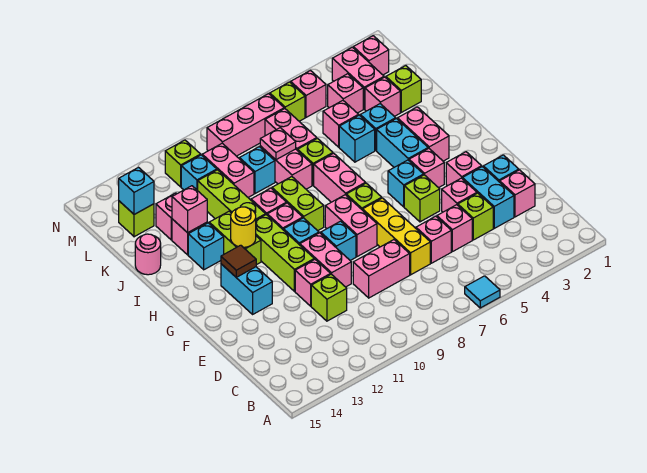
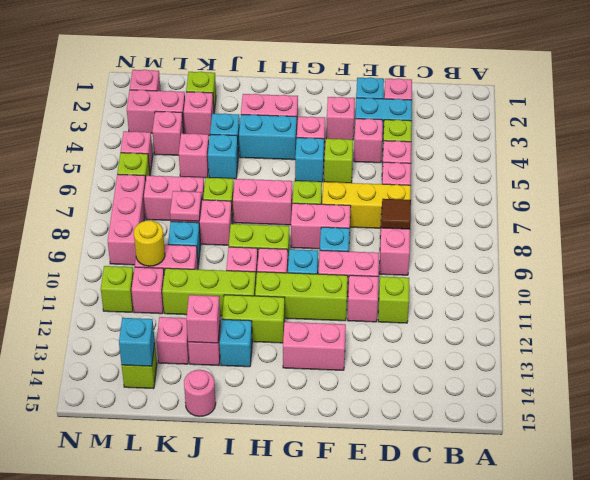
cyan tile A6 level 1 -> none
cyan brick F13:G13 level 1 -> pink brick F13:G13 level 1
brown tile G13 level 2 -> brown tile D8 level 2
yellow round brick H12 level 2 -> yellow round brick L10 level 2
cyan brick L11 level 1 -> pink brick L11 level 1

